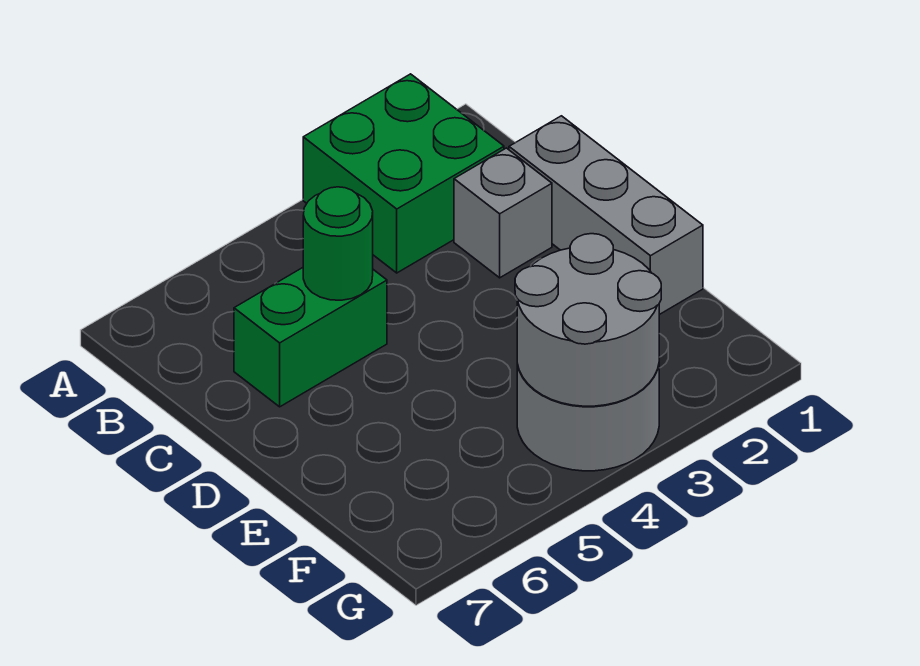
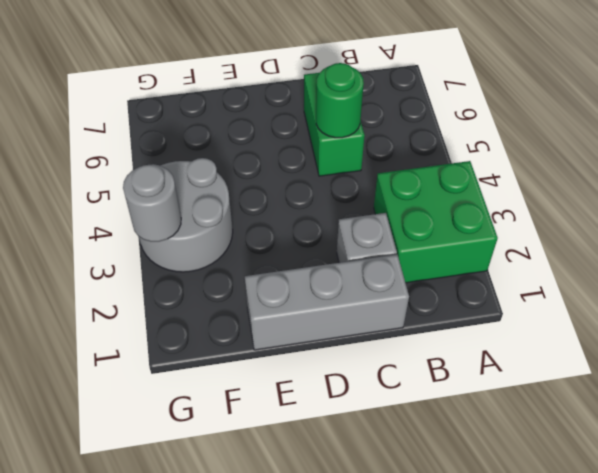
grey round brick F3:G4 level 2 -> grey round brick G3 level 2

